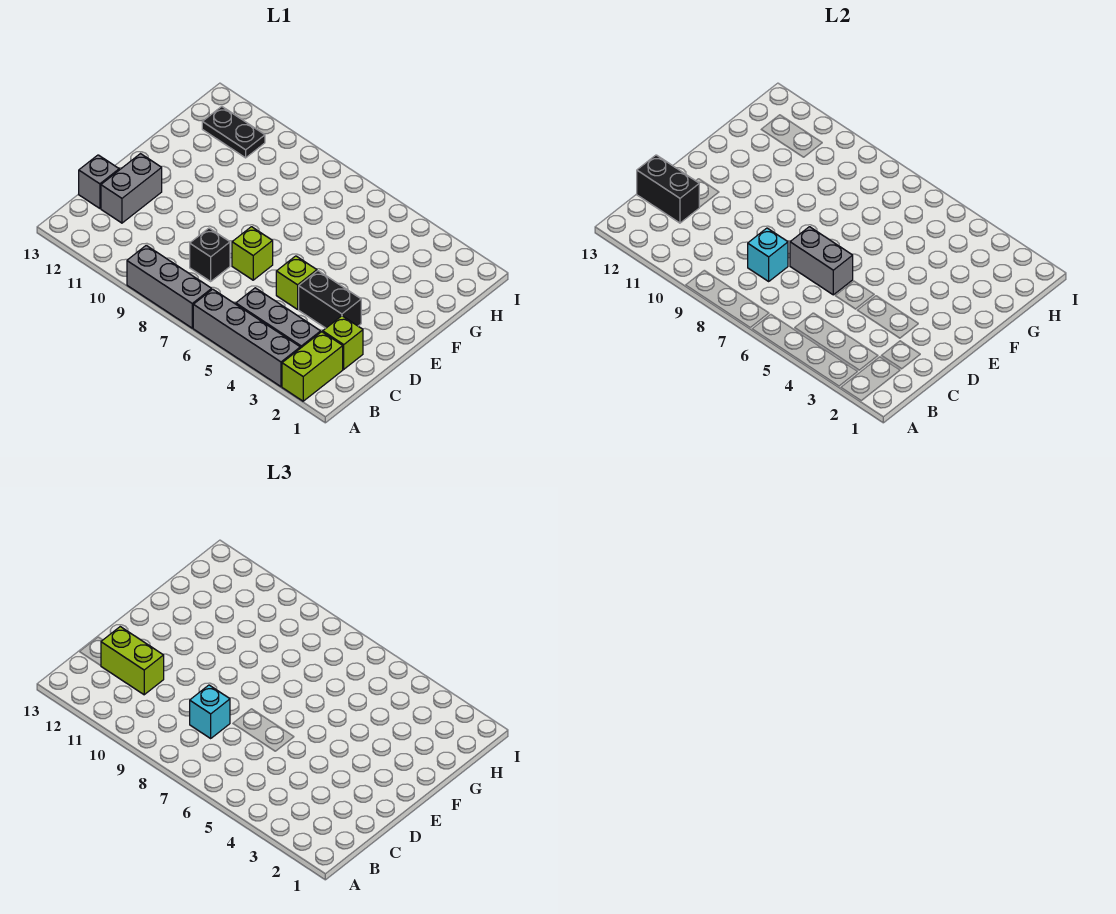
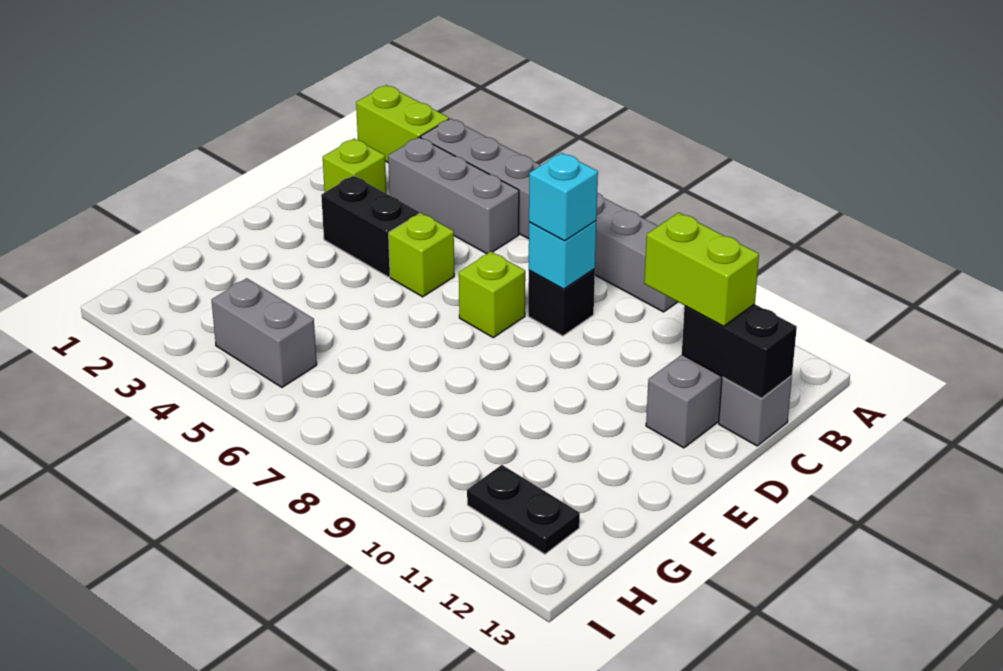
lime brick A2:B2 level 1 -> lime brick A1:A2 level 1
grey brick D6:D7 level 2 -> grey brick H4:H5 level 1

